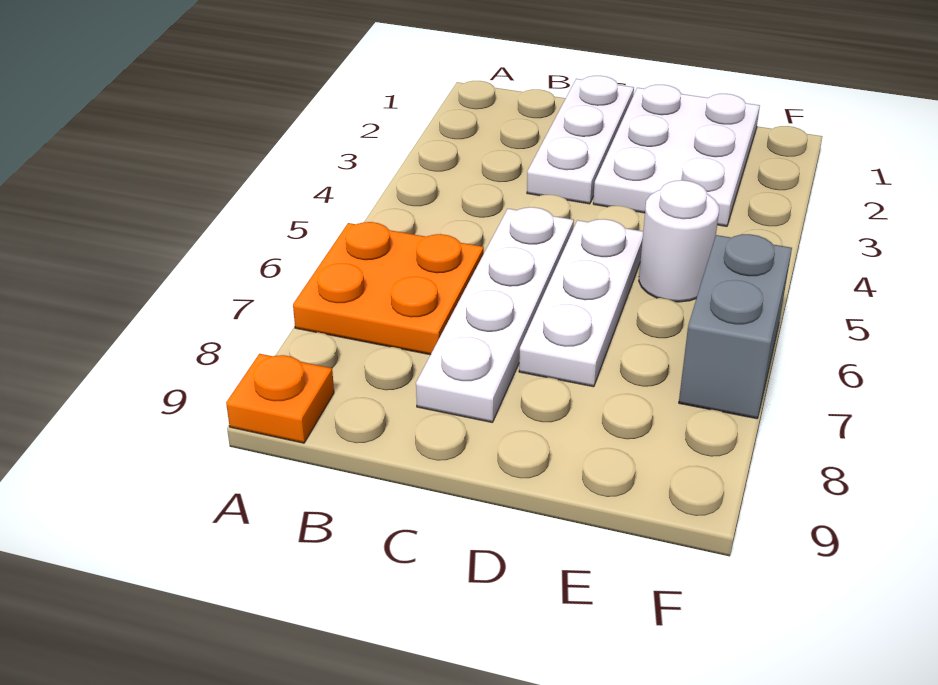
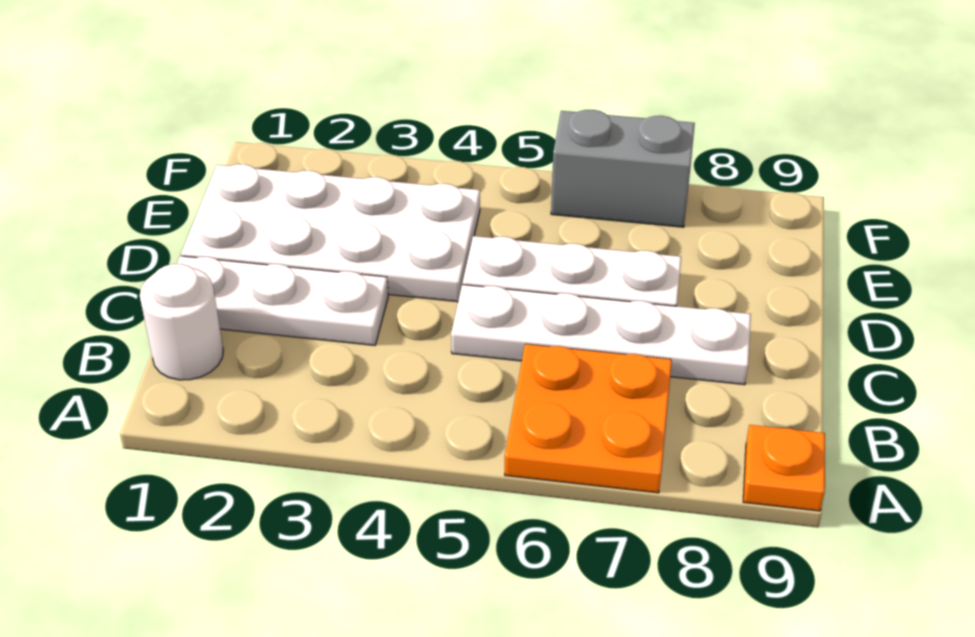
white plate D1:E3 level 1 -> white plate D1:E4 level 1
white round brick E5 level 1 -> white round brick B1 level 1

